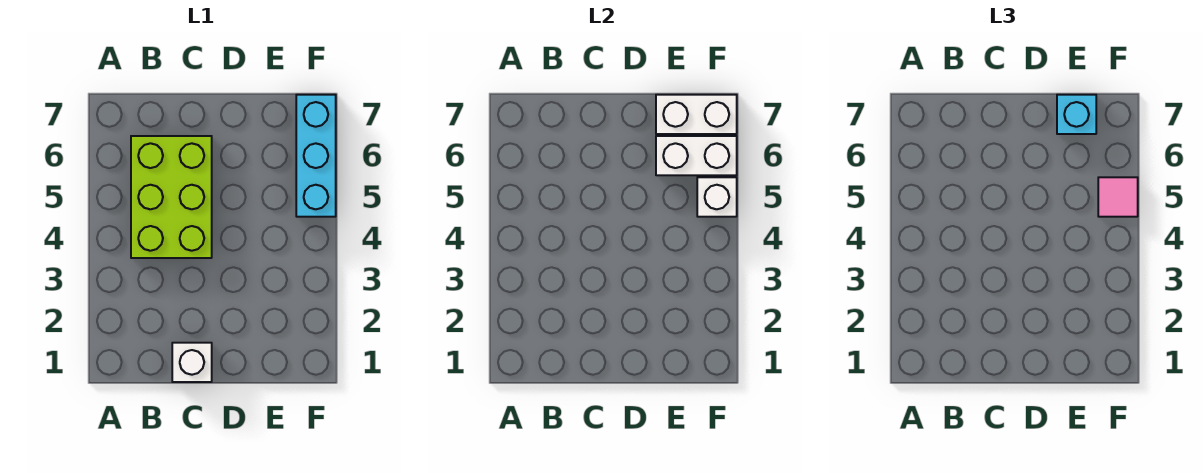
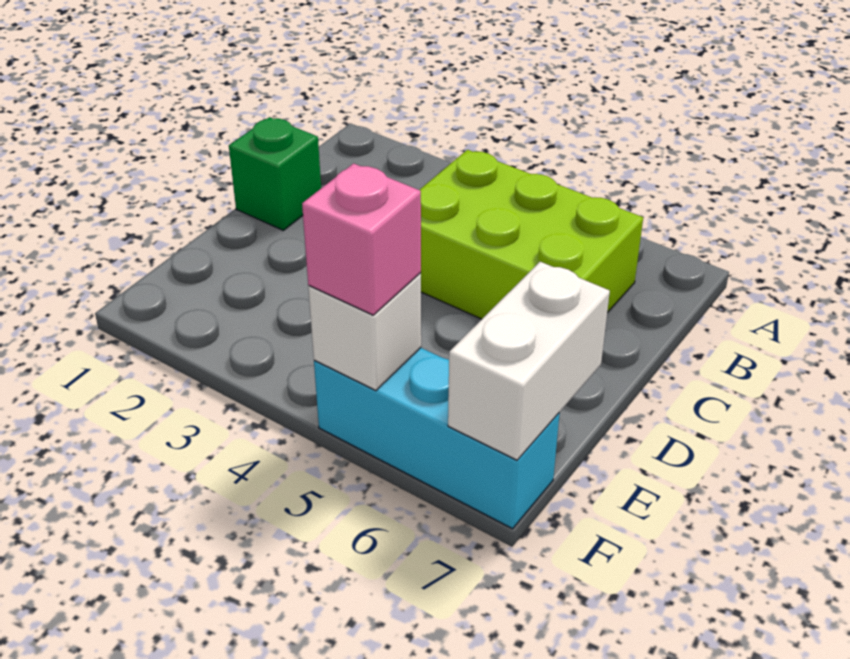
white brick C1 level 1 -> green brick C1 level 1
white brick E6:F6 level 2 -> none
cyan brick E7 level 3 -> none
pink tile F5 level 3 -> pink brick F5 level 3

